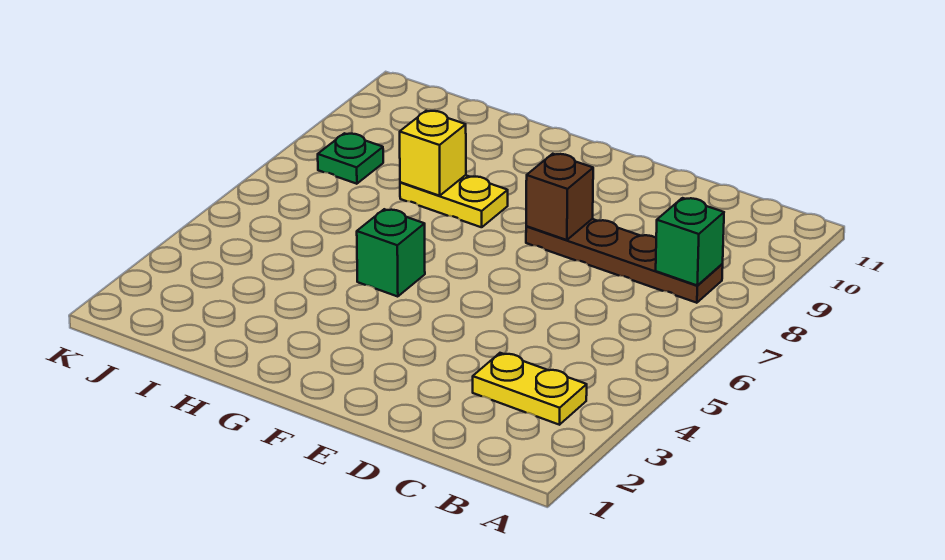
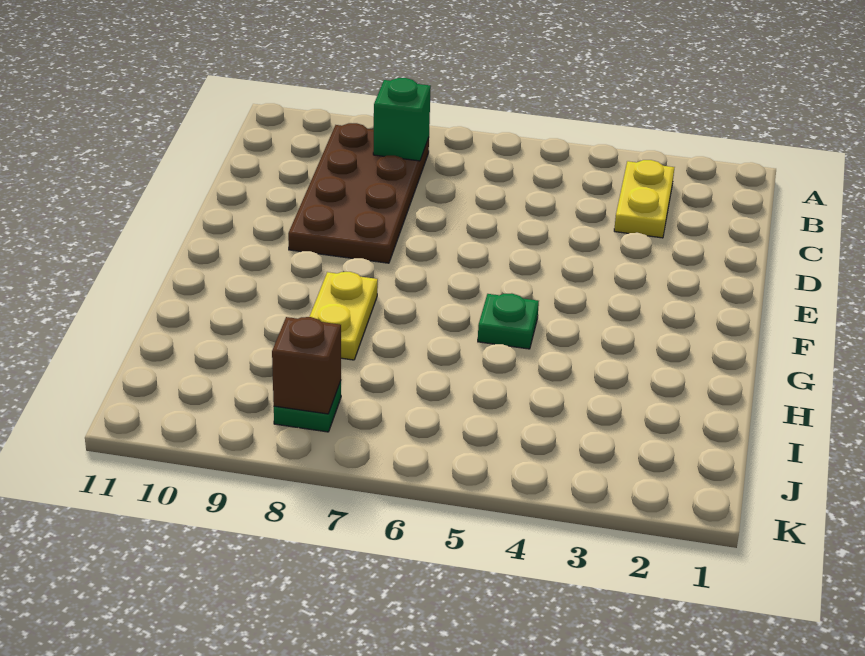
brown plate B8:E8 level 1 -> brown plate B8:E9 level 1
brown brick E8 level 2 -> brown brick J8 level 2
green brick G5 level 1 -> green plate G5 level 1
yellow brick H8 level 2 -> none

